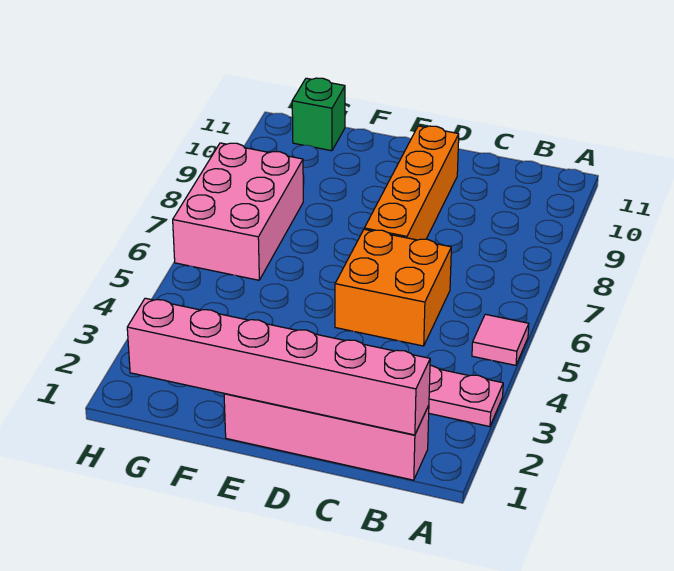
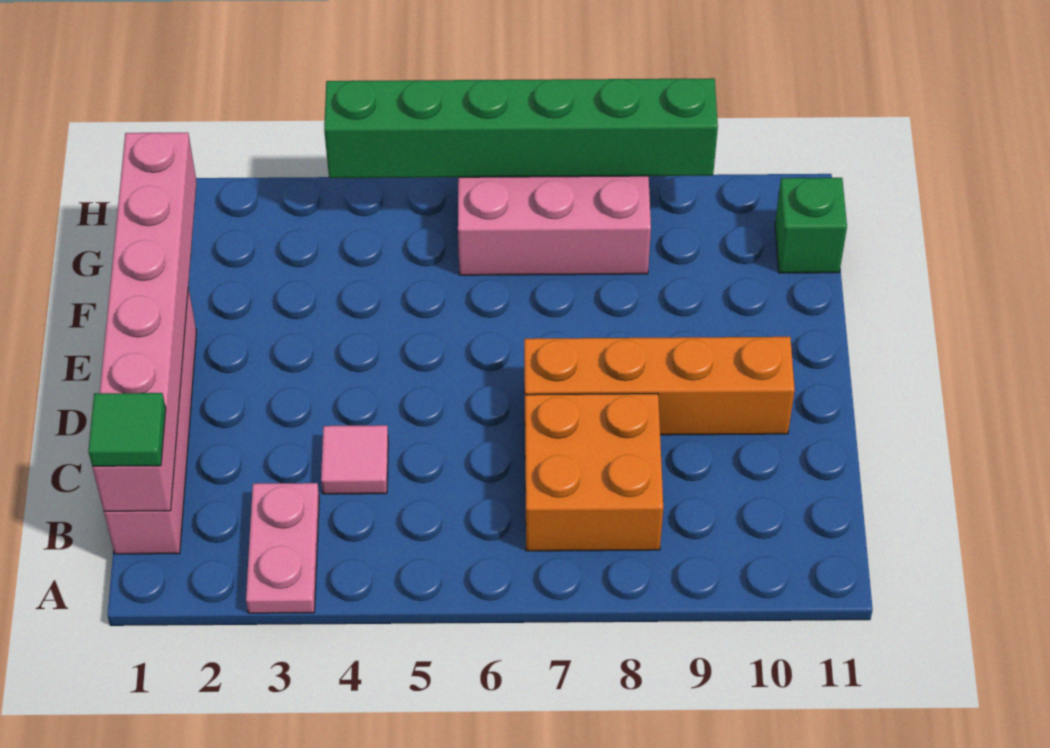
pink tile A5 level 1 -> pink tile C4 level 1
none -> green tile B1 level 3
orange brick C5:D6 level 1 -> orange brick B7:C8 level 1
none -> green brick H4:H9 level 2

